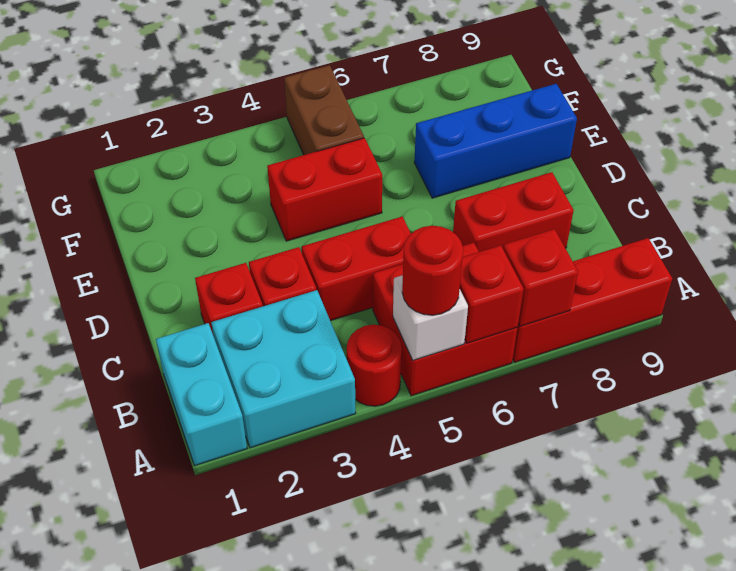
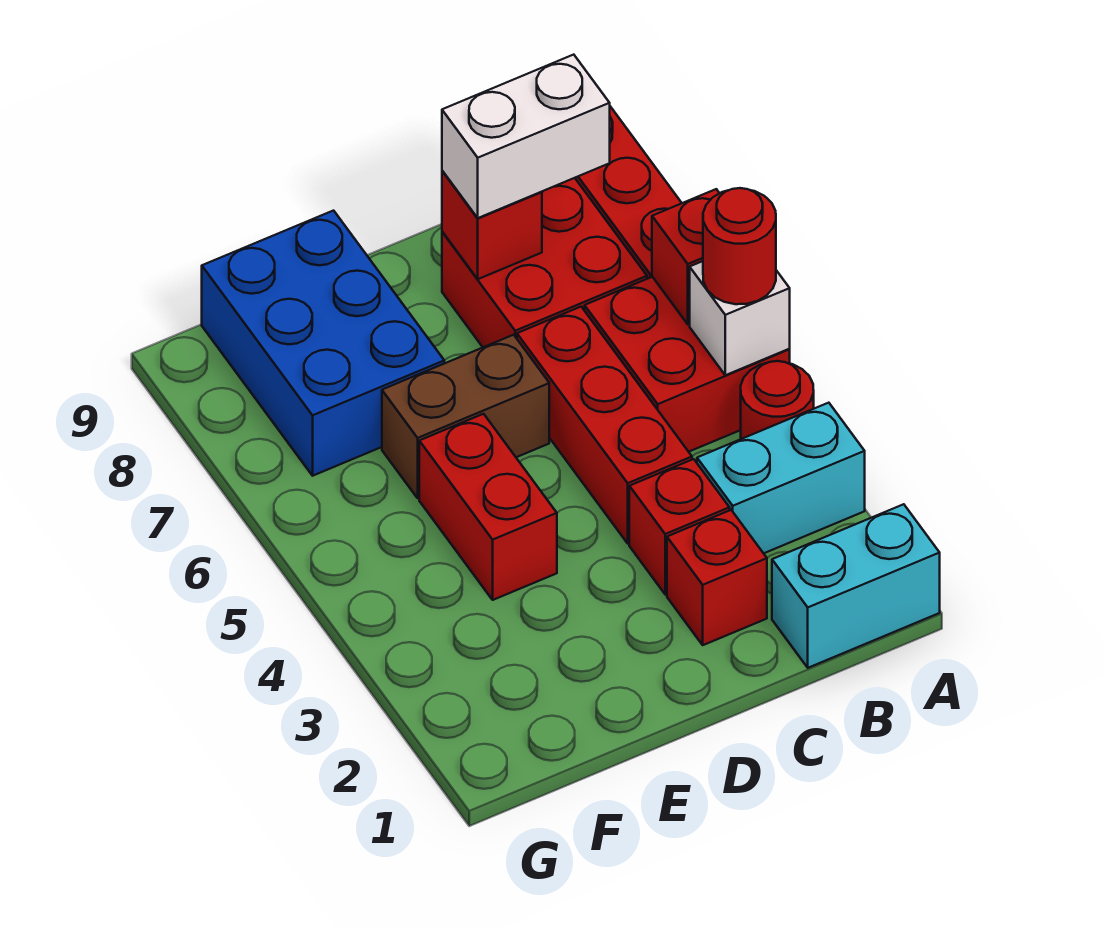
cyan brick A2:B3 level 1 -> cyan brick A3:B3 level 1
red brick A7 level 2 -> red brick C8 level 2
none -> white brick B8:C8 level 3
red brick C4:C5 level 1 -> red brick C4:C6 level 1
red brick C7:C8 level 1 -> red brick B7:C8 level 1
blue brick E7:E9 level 1 -> blue brick E7:F9 level 1
brown brick F5:G5 level 1 -> brown brick D6:E6 level 1

